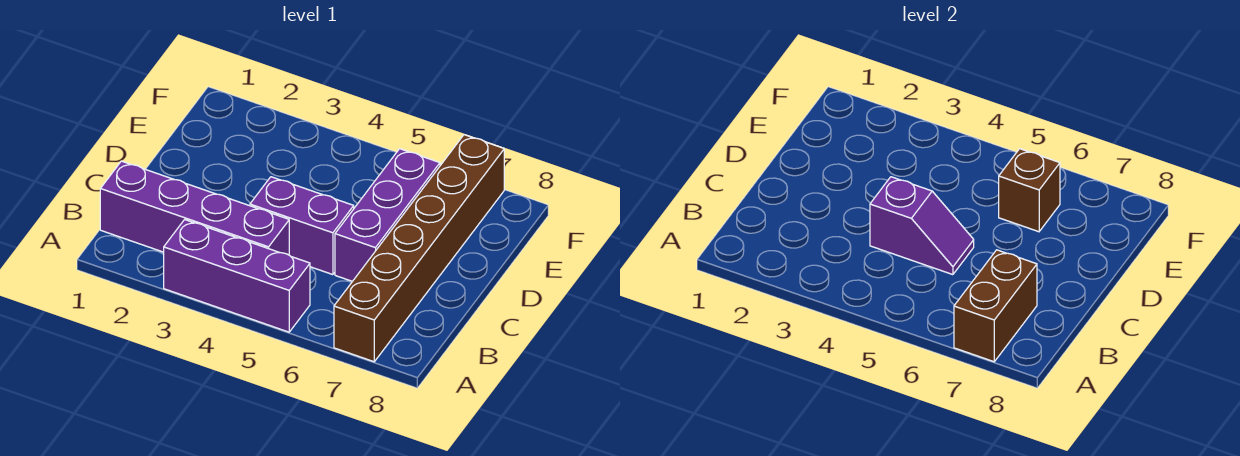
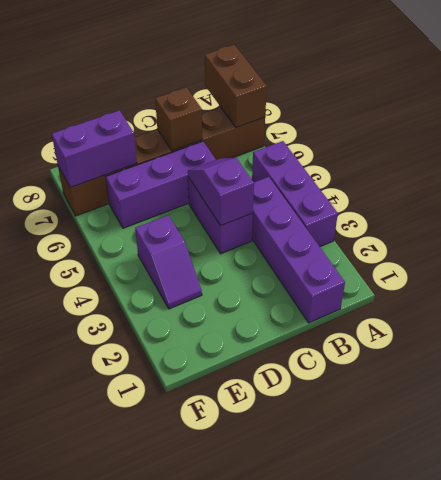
brown brick A7:B7 level 2 -> brown brick A7:A8 level 2
none -> purple slope E3:E4 level 1 top 4
brown brick E6 level 2 -> brown brick C7 level 2
none -> purple brick E7:F7 level 2

